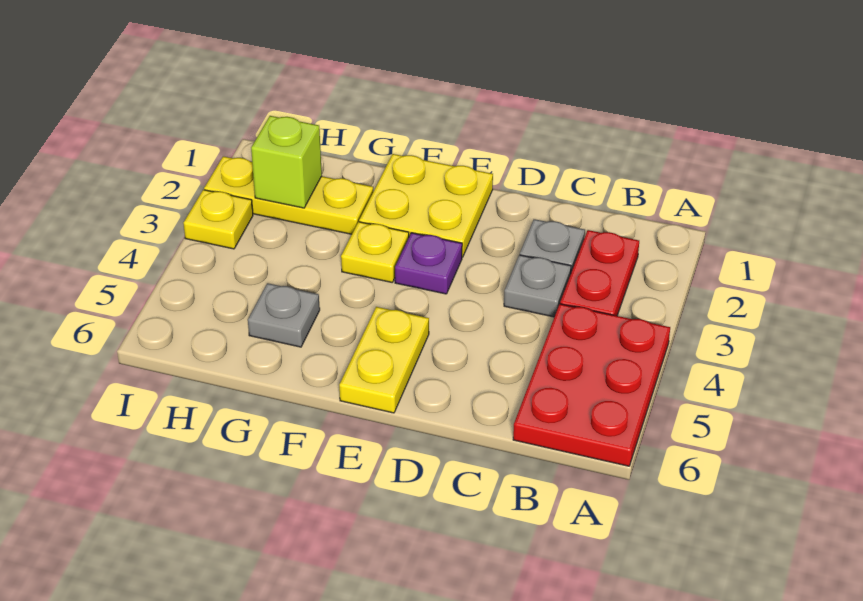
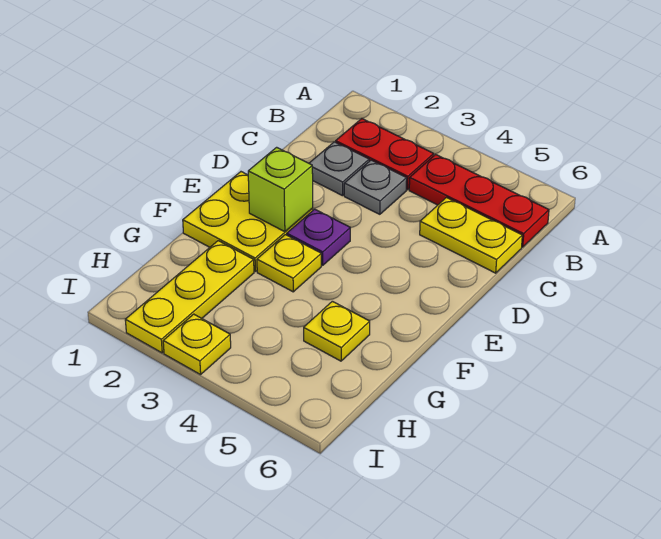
red plate A4:B6 level 1 -> red plate B4:B6 level 1
yellow plate E5:E6 level 1 -> yellow plate C5:C6 level 1
grey plate G5 level 1 -> yellow plate G5 level 1
lime brick H2 level 2 -> lime brick E2 level 2

